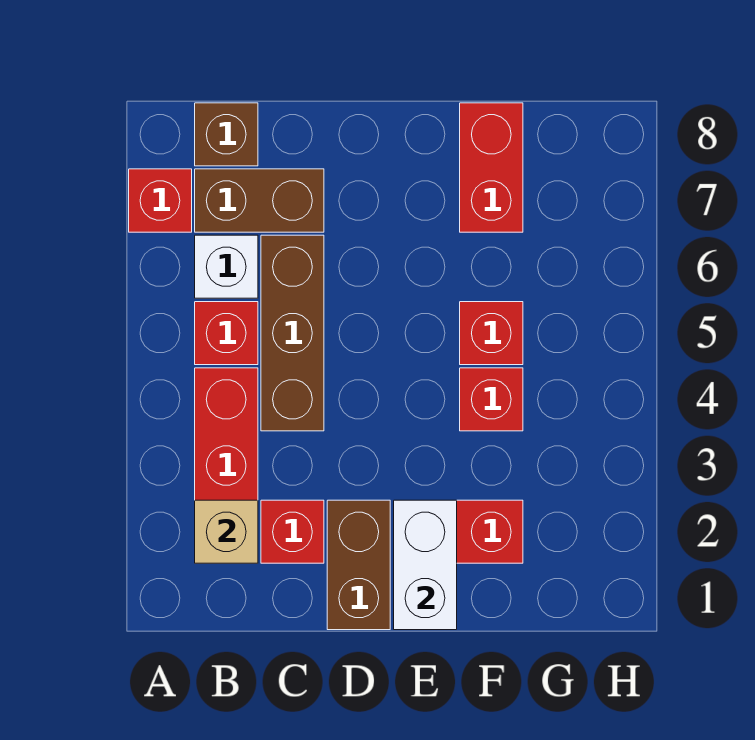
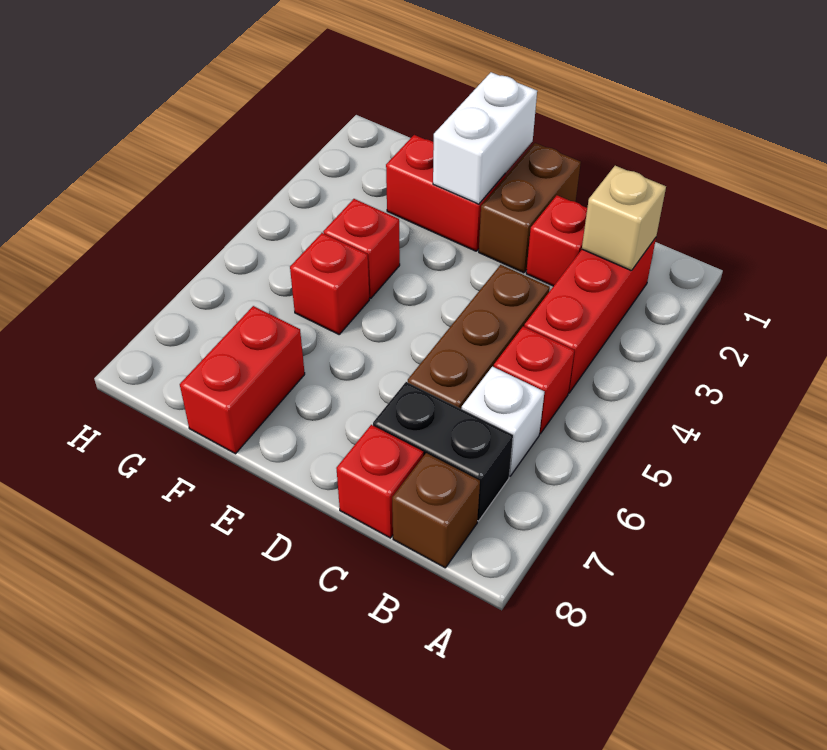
red brick A7 level 1 -> red brick C8 level 1
brown brick B7:C7 level 1 -> black brick B7:C7 level 1

